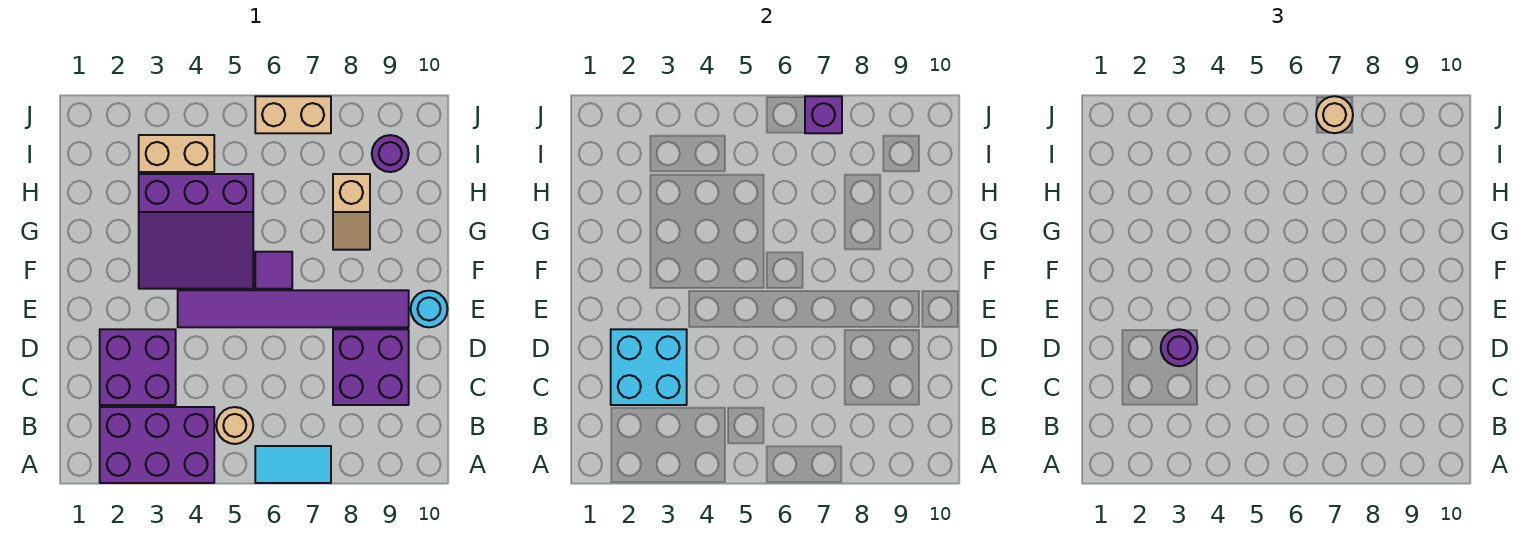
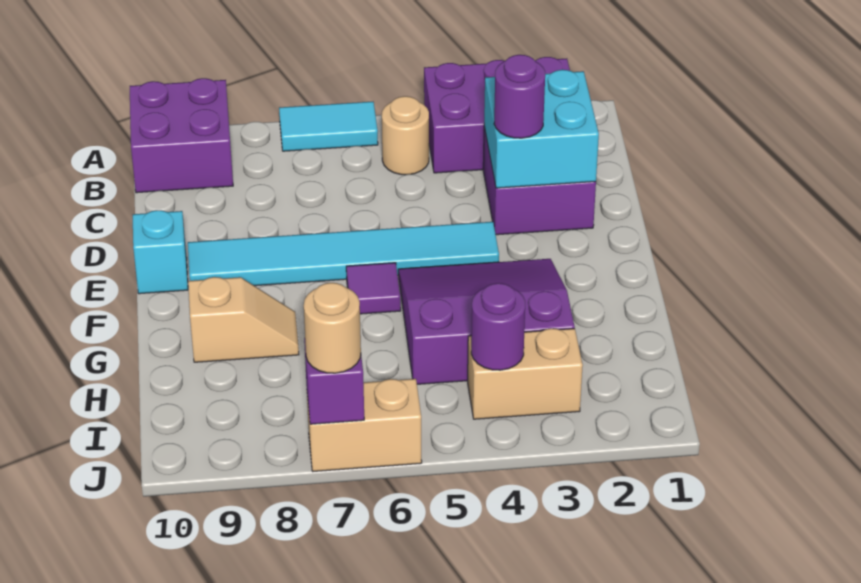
purple brick C8:D9 level 1 -> purple brick A9:B10 level 1
purple tile E4:E9 level 1 -> cyan tile E4:E9 level 1
cyan round brick E10 level 1 -> cyan brick E10 level 1
tan slope G8:H8 level 1 top H -> tan slope G8:G9 level 1 top 9
purple round brick I9 level 1 -> purple round brick I4 level 2

